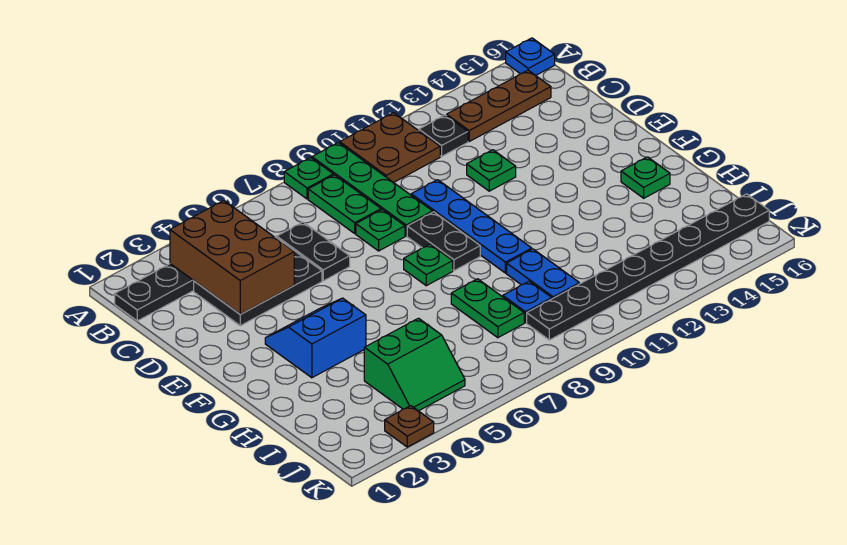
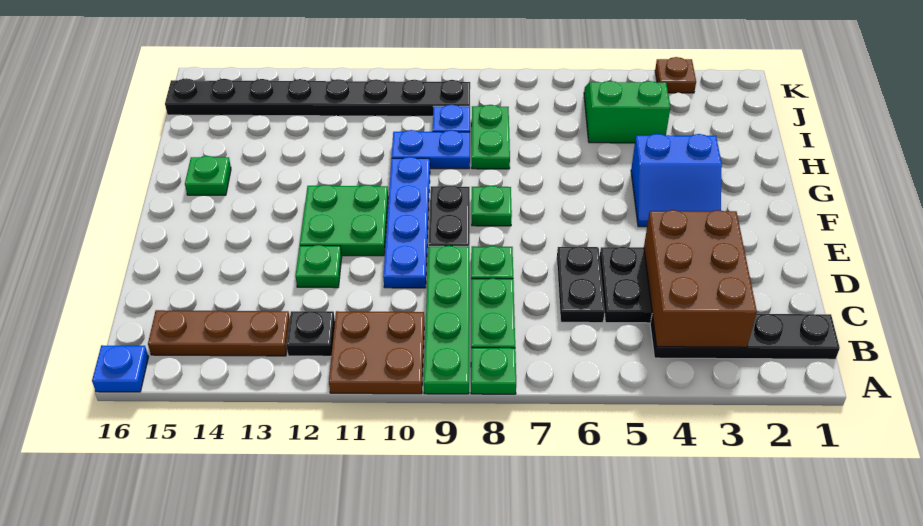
none -> green plate E11:F12 level 1
blue plate H10:I10 level 1 -> blue plate H9:H10 level 1

